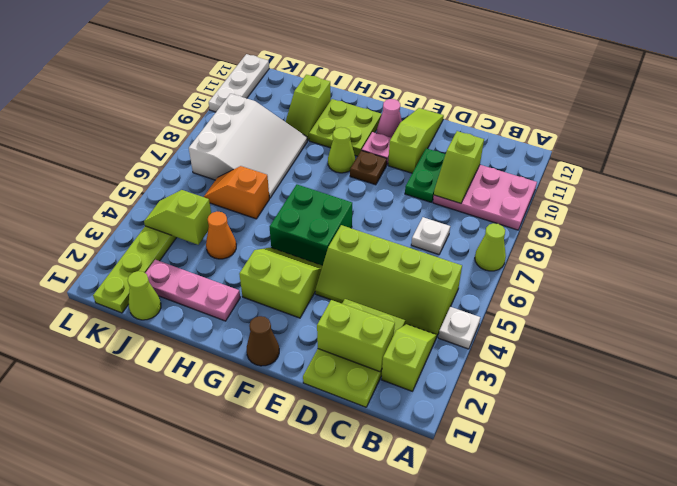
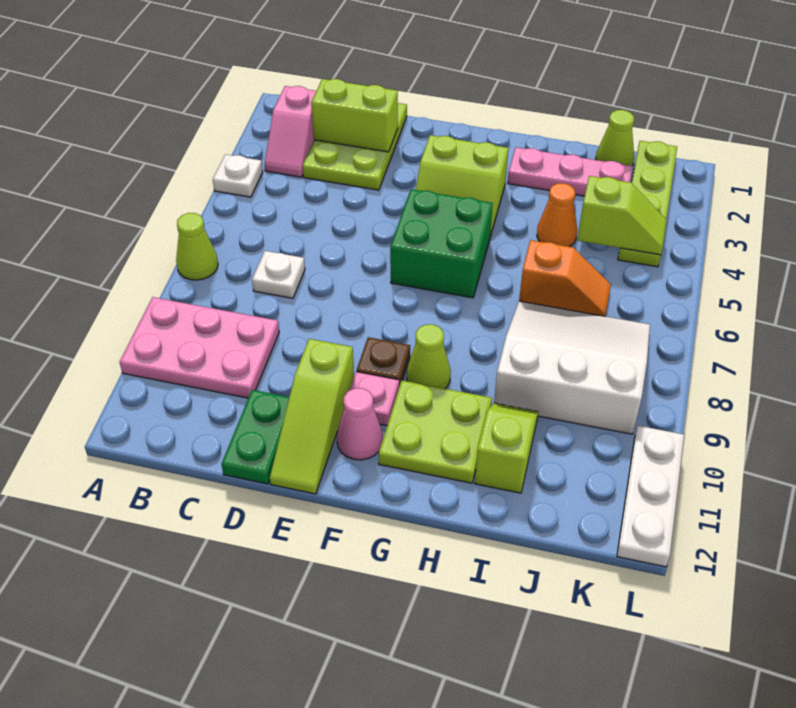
lime slope B2:B3 level 1 top 2 -> pink slope B2:B3 level 1 top 2
lime slope B4:E5 level 1 top 5 -> none
lime slope C9:C10 level 2 top 10 -> none
green plate D9:D10 level 1 -> green plate D11:D12 level 1
brown cone F1 level 1 -> none
white slope I7:K9 level 1 top K -> white slope I7:K9 level 1 top 9

